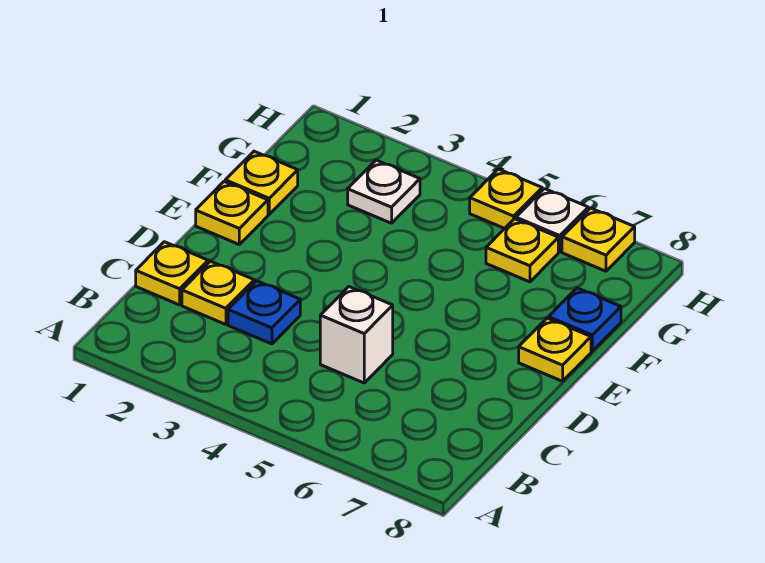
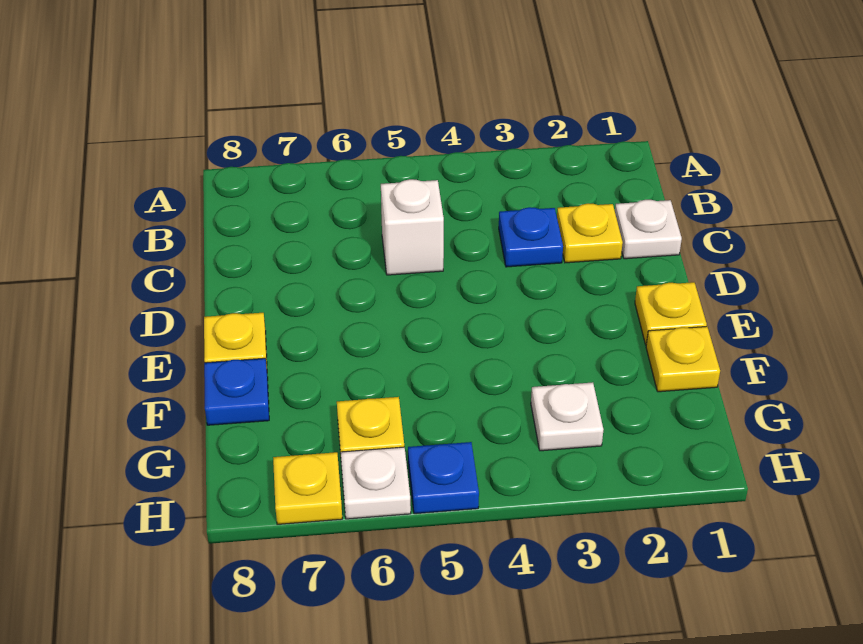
yellow plate C1 level 1 -> white plate C1 level 1
yellow plate H5 level 1 -> blue plate H5 level 1

